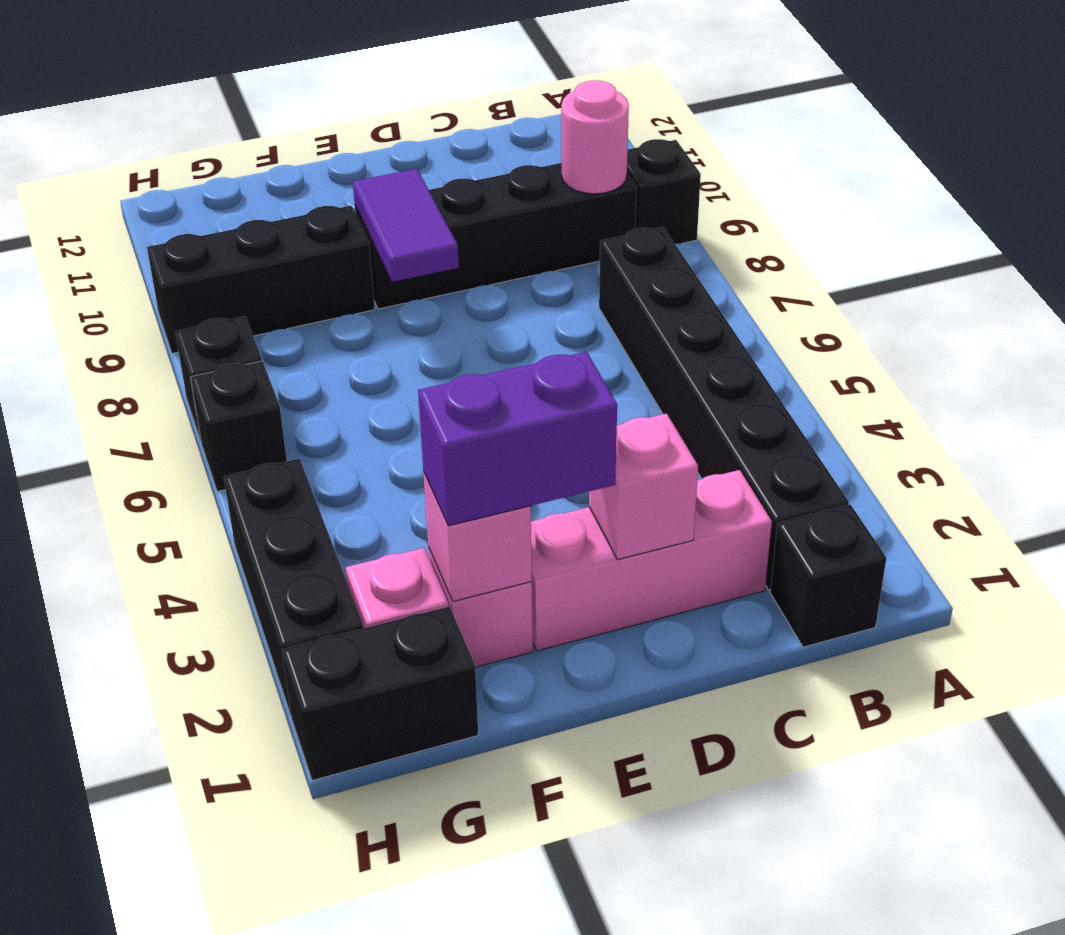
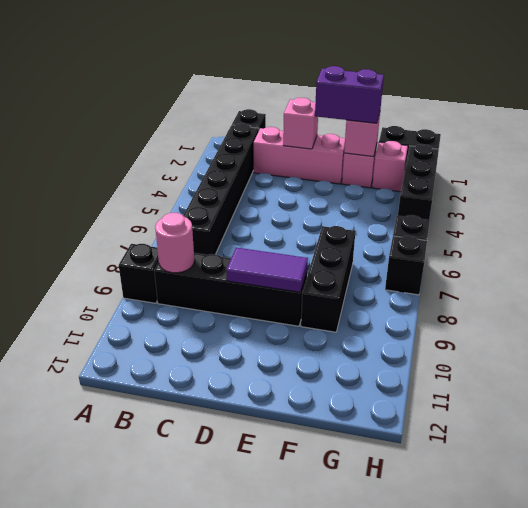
purple tile E8:E9 level 2 -> purple tile D9:E9 level 2
black brick F9:H9 level 1 -> black brick F7:F9 level 1

